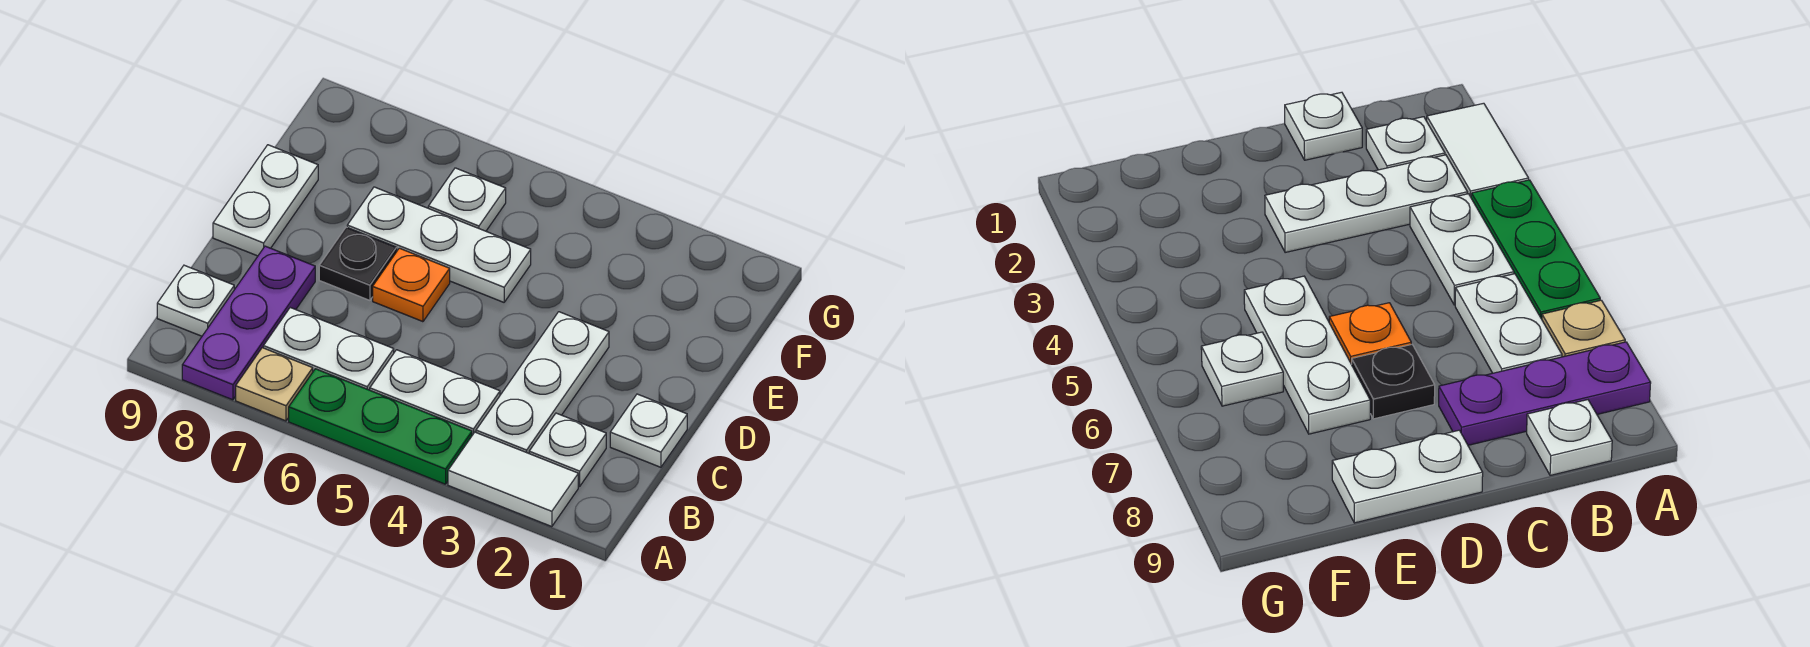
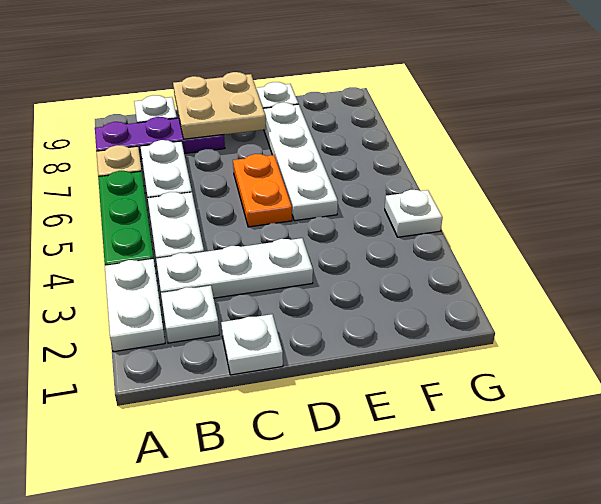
white tile A2:A3 level 1 -> white plate A2:A3 level 1
none -> tan plate C8:D9 level 2
orange plate D6 level 1 -> orange plate D5:D6 level 1
black plate D7 level 1 -> none
white plate E5:E7 level 1 -> white plate E5:E8 level 1
white plate F6 level 1 -> white plate G4 level 1

